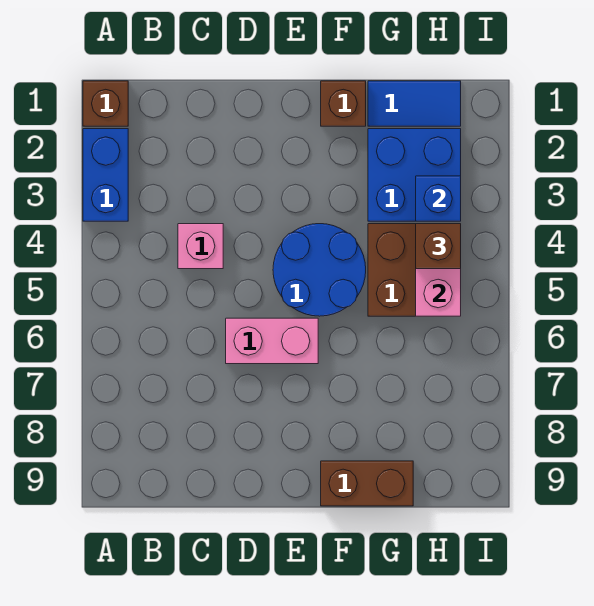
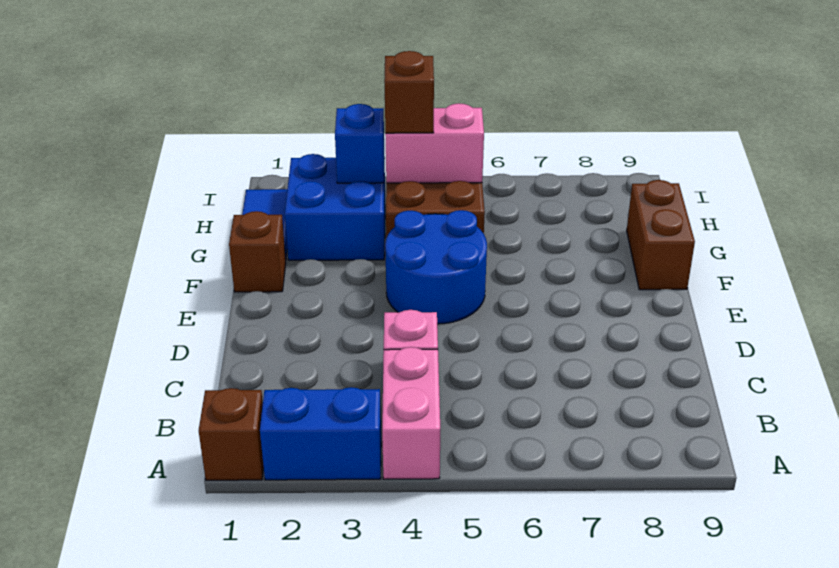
pink brick D6:E6 level 1 -> pink brick A4:B4 level 1

